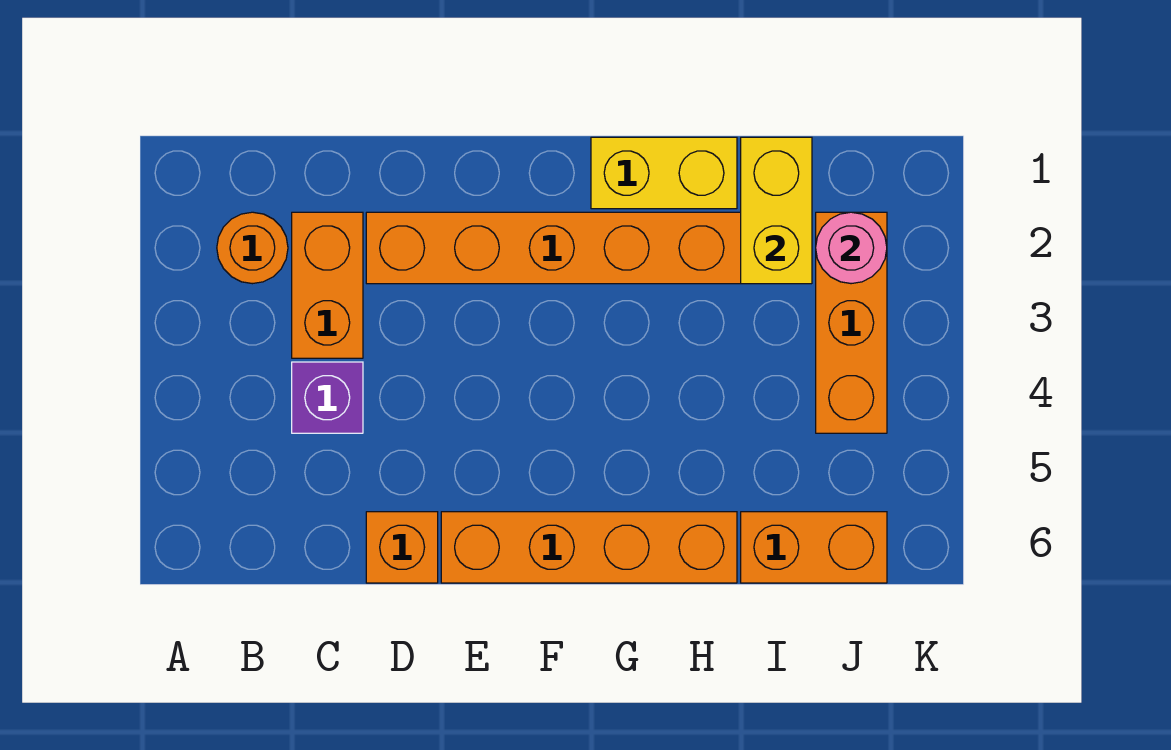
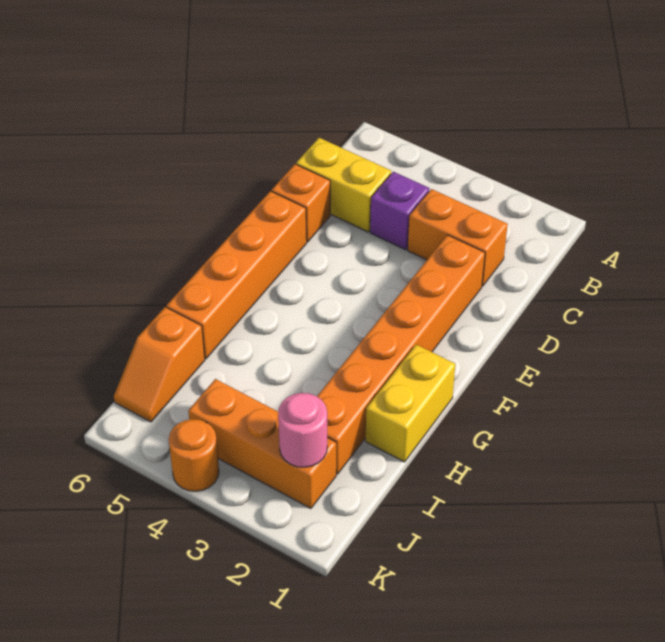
orange round brick B2 level 1 -> orange round brick K4 level 1
yellow brick I1:I2 level 2 -> yellow brick C5:C6 level 1
orange brick I6:J6 level 1 -> orange slope I6:J6 level 1 top I

